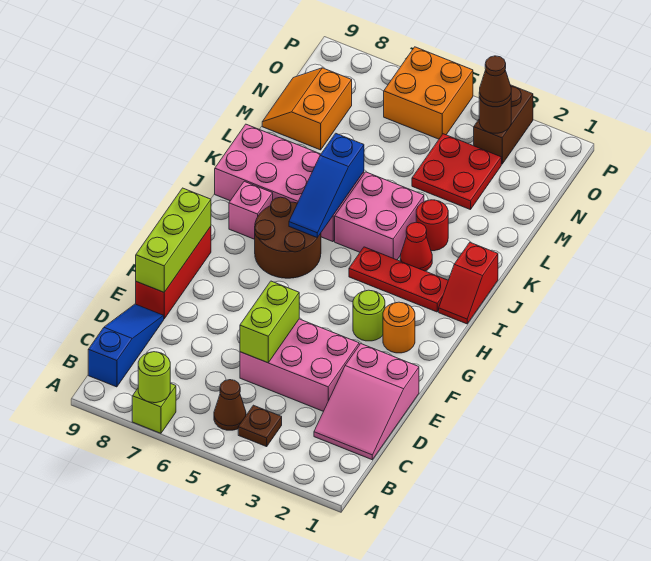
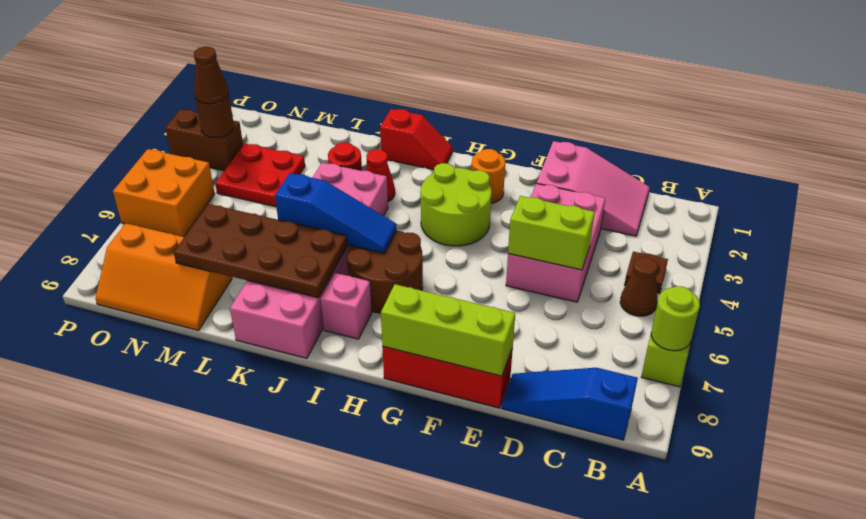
lime round brick G3 level 1 -> lime round brick G3:H4 level 1
red plate I2:I4 level 1 -> none
none -> brown plate J7:M8 level 2
orange slope M8:N9 level 1 top 8 -> orange slope M8:O9 level 1 top 8

